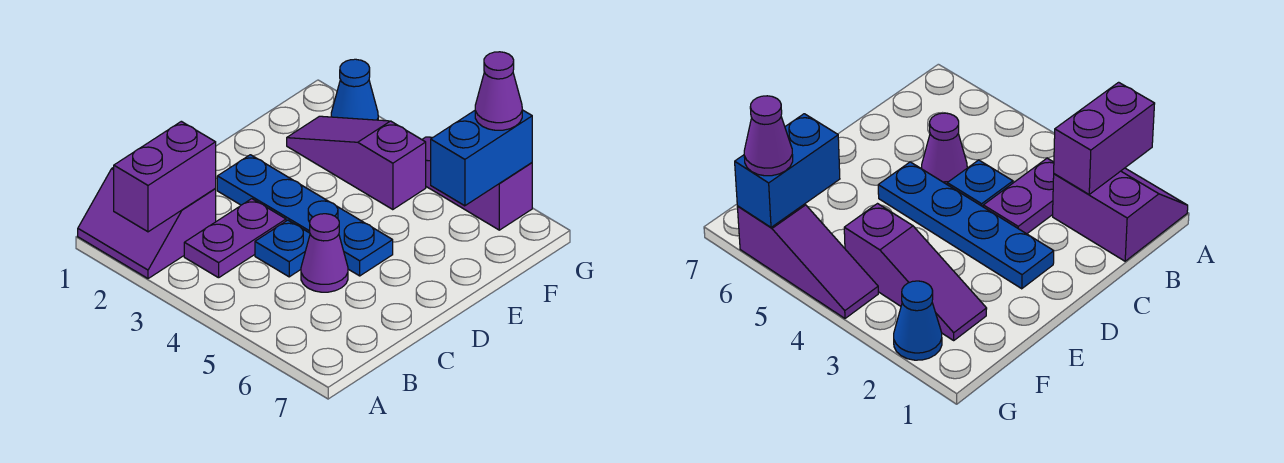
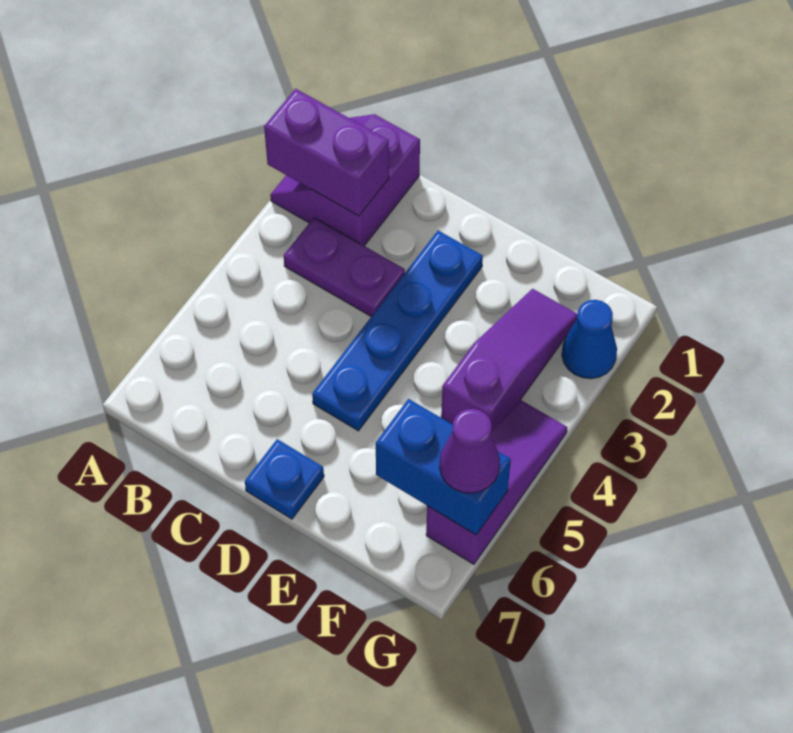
blue plate C4 level 1 -> blue plate D7 level 1
purple cone C5 level 1 -> none

